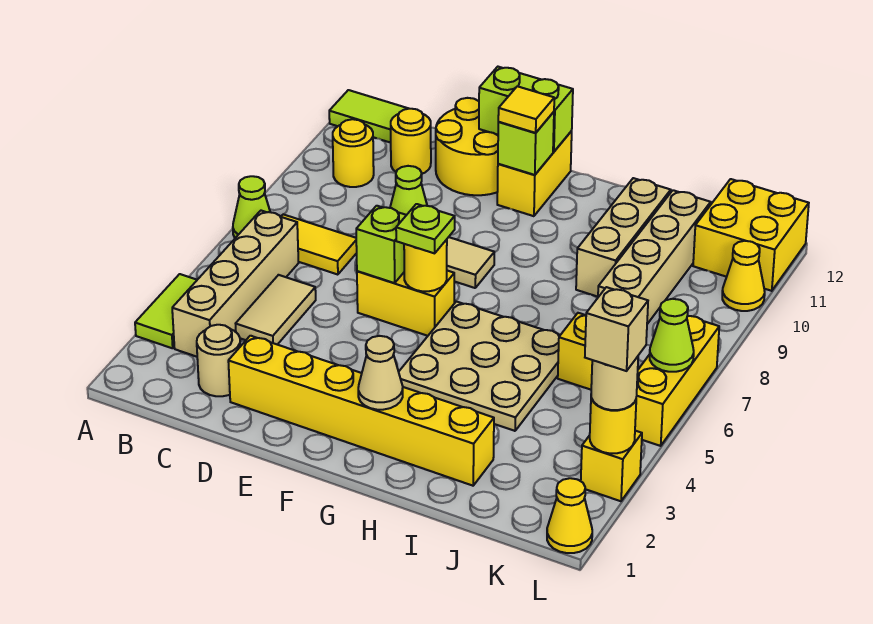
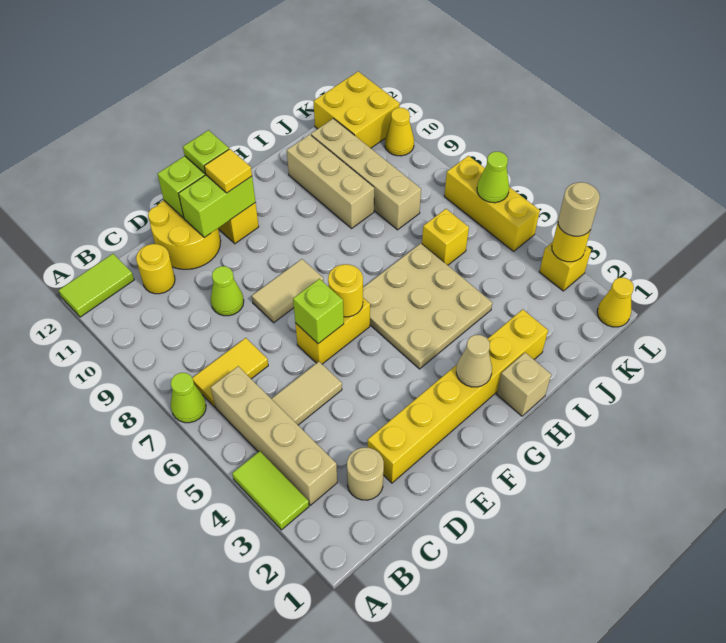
yellow round brick B10 level 1 -> none
tan tile C4:C5 level 1 -> tan tile C5:D5 level 1
lime plate F6 level 3 -> lime plate F12 level 3
lime brick F11 level 2 -> lime brick E11:F11 level 2
tan brick L3 level 4 -> tan brick H1 level 1

